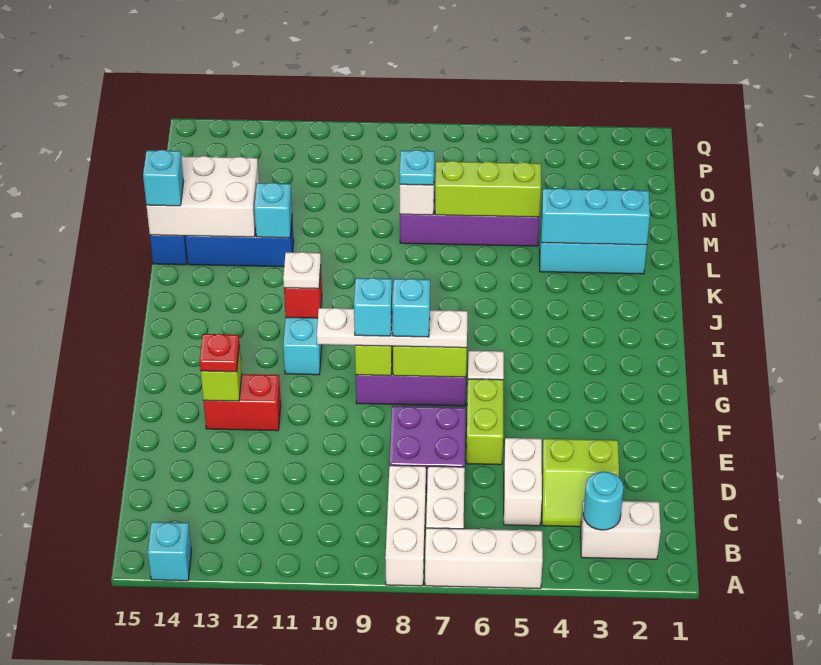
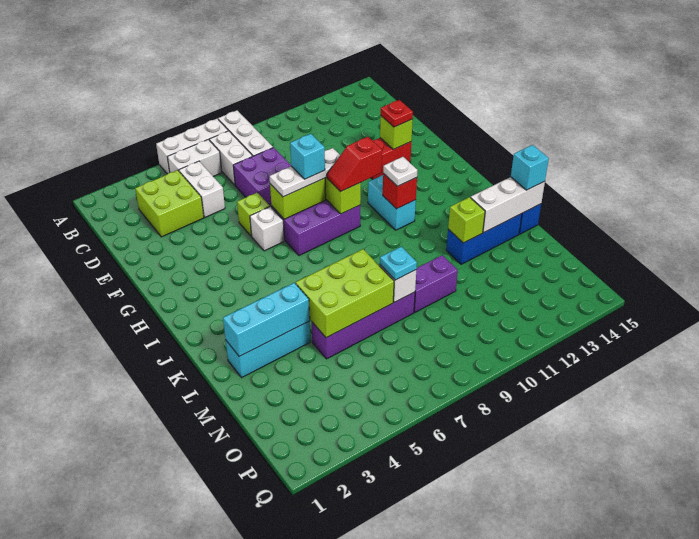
cyan brick A14 level 1 -> none
white brick B2:B3 level 1 -> white brick B5:B6 level 1
cyan round brick B3 level 2 -> none
lime slope C3:D4 level 1 top D -> lime brick C3:D4 level 1
lime brick E6:F6 level 1 -> lime brick F6 level 1
white plate G7:G10 level 3 -> white plate G7:G9 level 3
cyan brick G9 level 4 -> none
none -> red slope H9:H10 level 3 top 10
cyan brick L12 level 2 -> lime brick L12 level 2
white brick L13:M15 level 2 -> white brick L13:L15 level 2
lime brick M5:M7 level 2 -> lime brick L5:M7 level 2
none -> purple brick M9:M10 level 1

